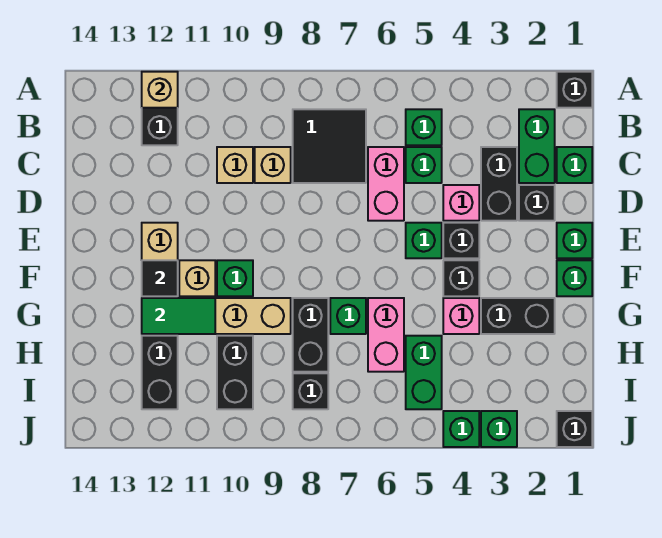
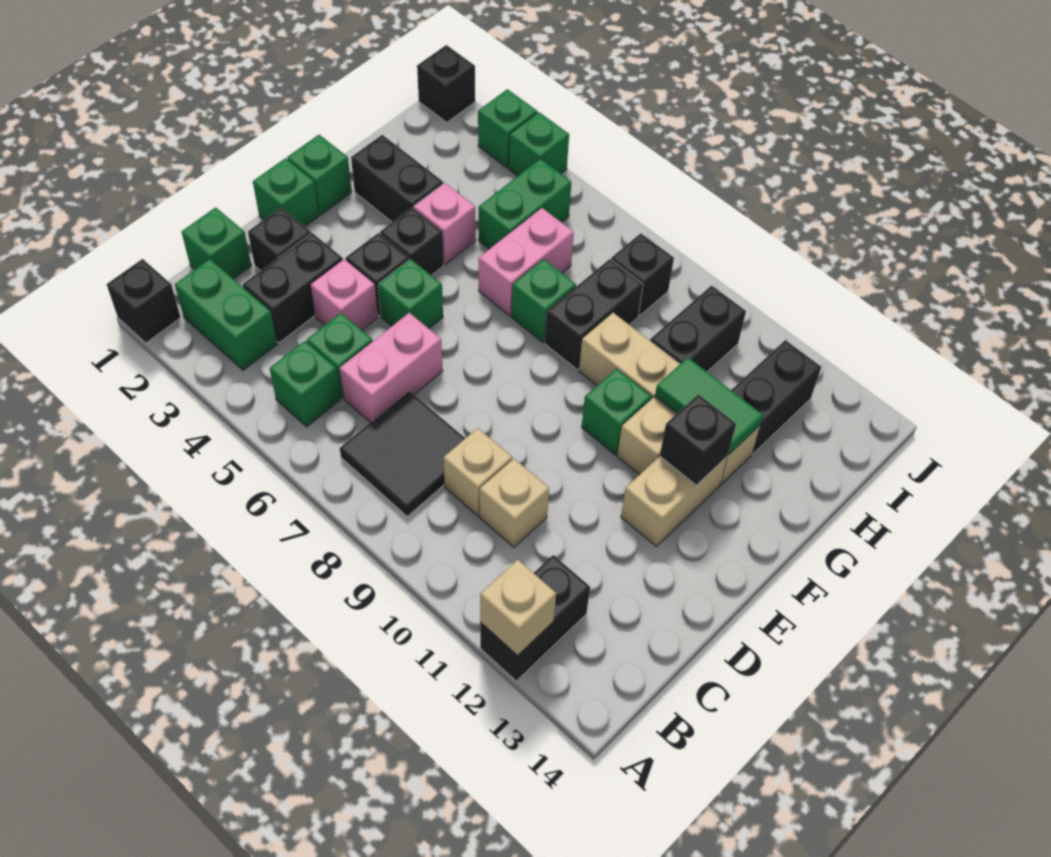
green brick B2:C2 level 1 -> green brick B2:B3 level 1
black tile F12 level 2 -> black brick F12 level 2

